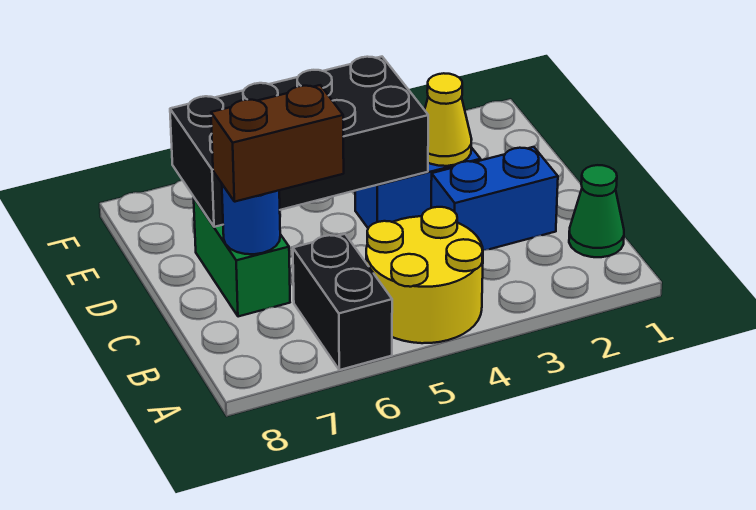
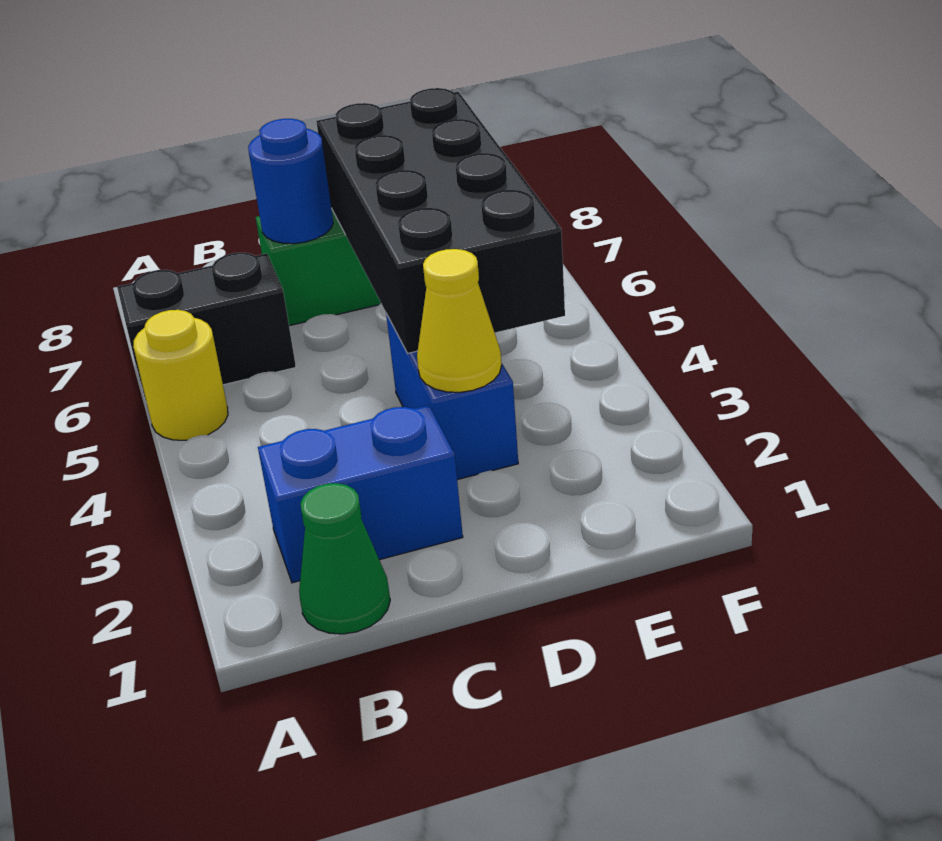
yellow round brick A4:B5 level 1 -> yellow round brick A5 level 1
blue brick C2:C3 level 1 -> blue brick B2:C2 level 1
brown brick C6:C7 level 3 -> none

